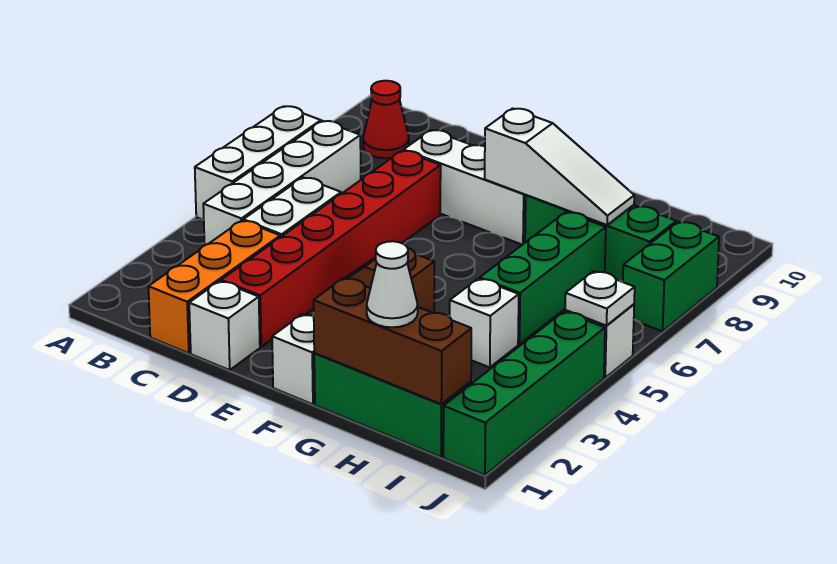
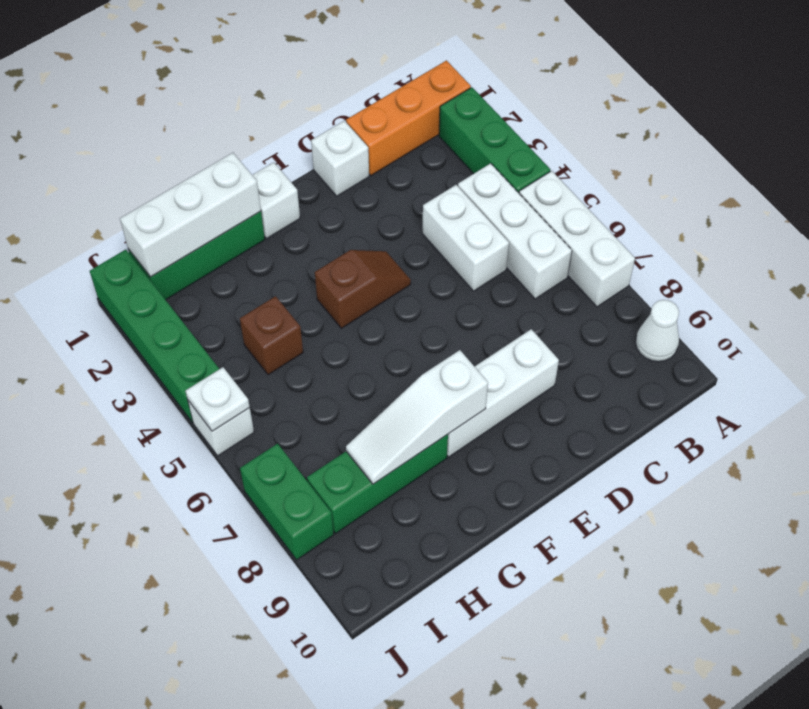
white brick B4:B7 level 1 -> white brick B4:B6 level 1
red cone B9 level 1 -> none
orange brick C1:C3 level 1 -> orange brick A1:C1 level 1
red brick D2:D7 level 1 -> none
brown brick G1:I1 level 2 -> white brick G1:I1 level 2
white cone H1 level 3 -> white cone A9 level 1
white brick H4 level 1 -> brown brick H4 level 1
green brick H5:H7 level 1 -> green brick A2:A4 level 1

